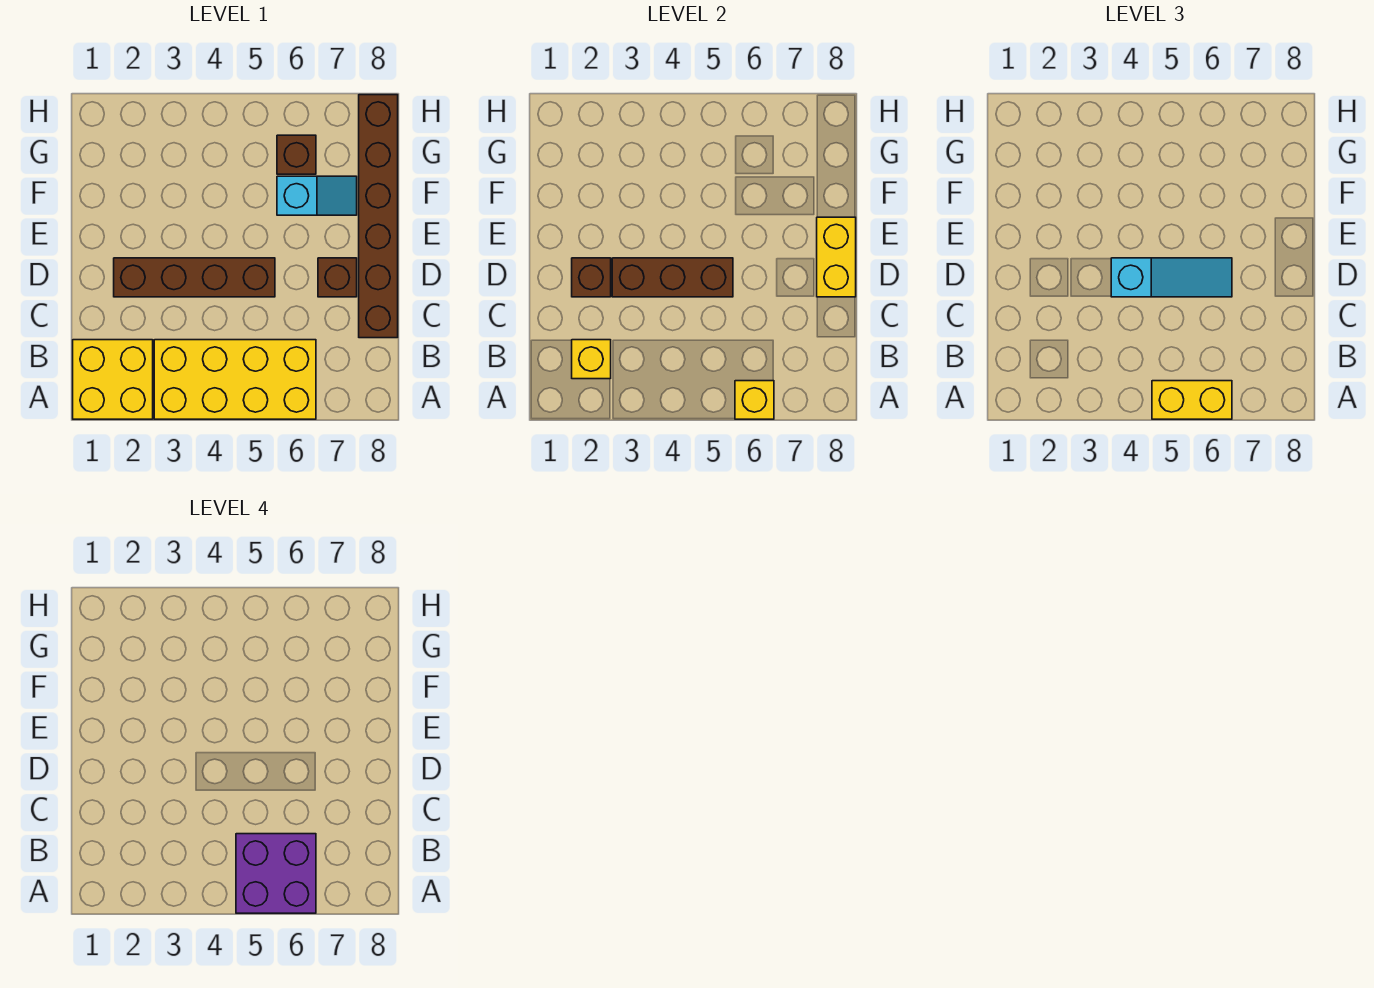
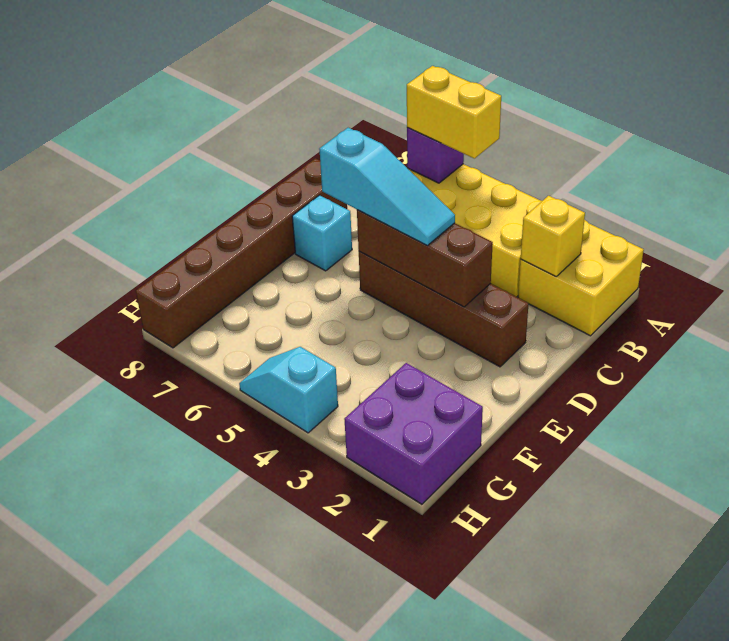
purple brick A5:B6 level 4 -> purple brick G1:H2 level 1
yellow brick A6 level 2 -> purple brick A6 level 2
brown brick D2 level 2 -> none
cyan slope D4:D6 level 3 top 4 -> cyan slope D4:D6 level 3 top 6
brown brick D7 level 1 -> cyan brick D7 level 1
yellow brick D8:E8 level 2 -> none
cyan slope F6:F7 level 1 top 6 -> cyan slope H4:H5 level 1 top 4
brown brick G6 level 1 -> none

